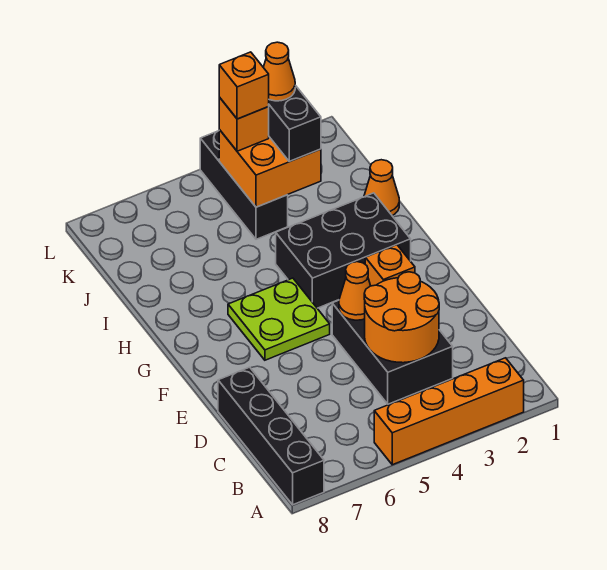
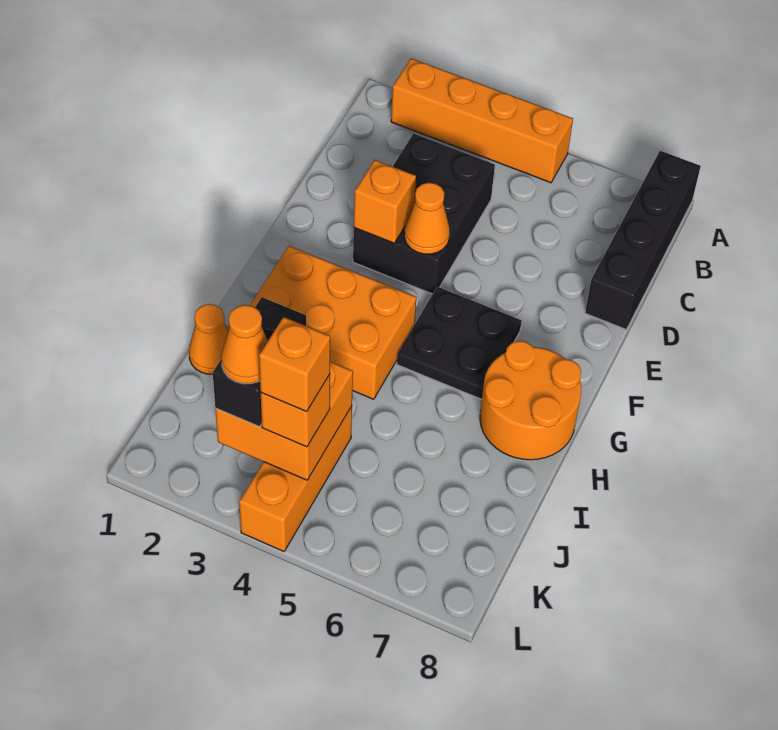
orange round brick C3:D4 level 2 -> orange round brick G7:H8 level 1
lime plate F5:G6 level 1 -> black plate F5:G6 level 1
black brick G2:H4 level 1 -> orange brick G2:H4 level 1
black brick J4:L4 level 1 -> orange brick J4:L4 level 1

